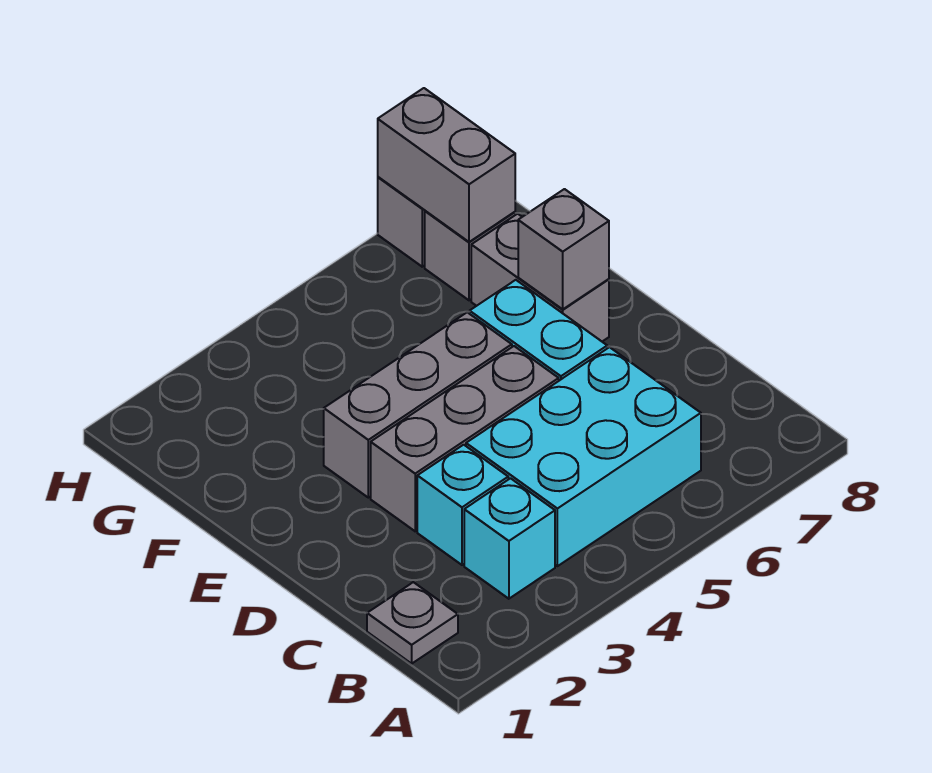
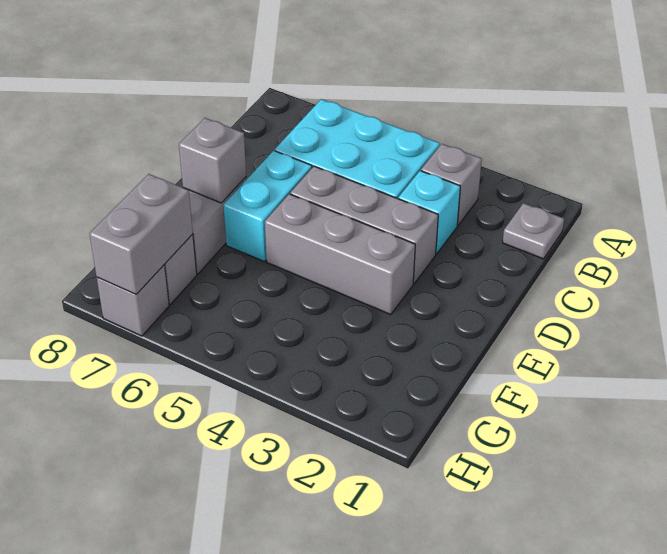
cyan brick B3 level 1 -> grey brick B3 level 1

